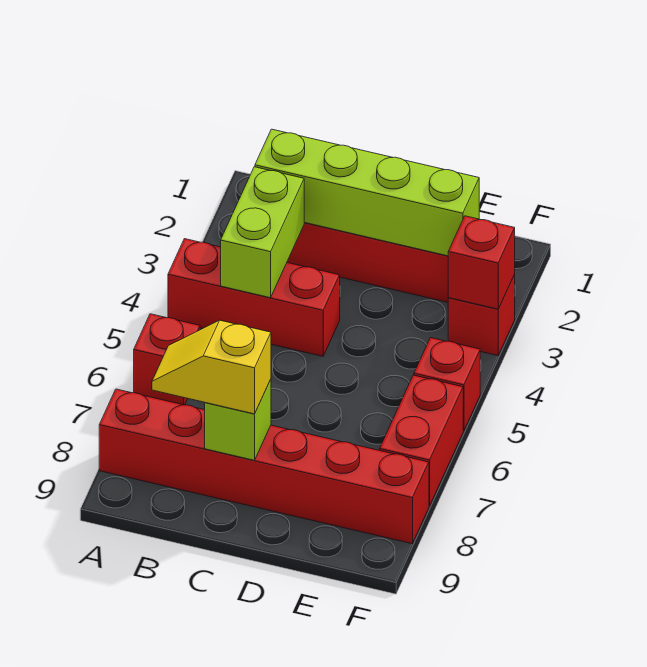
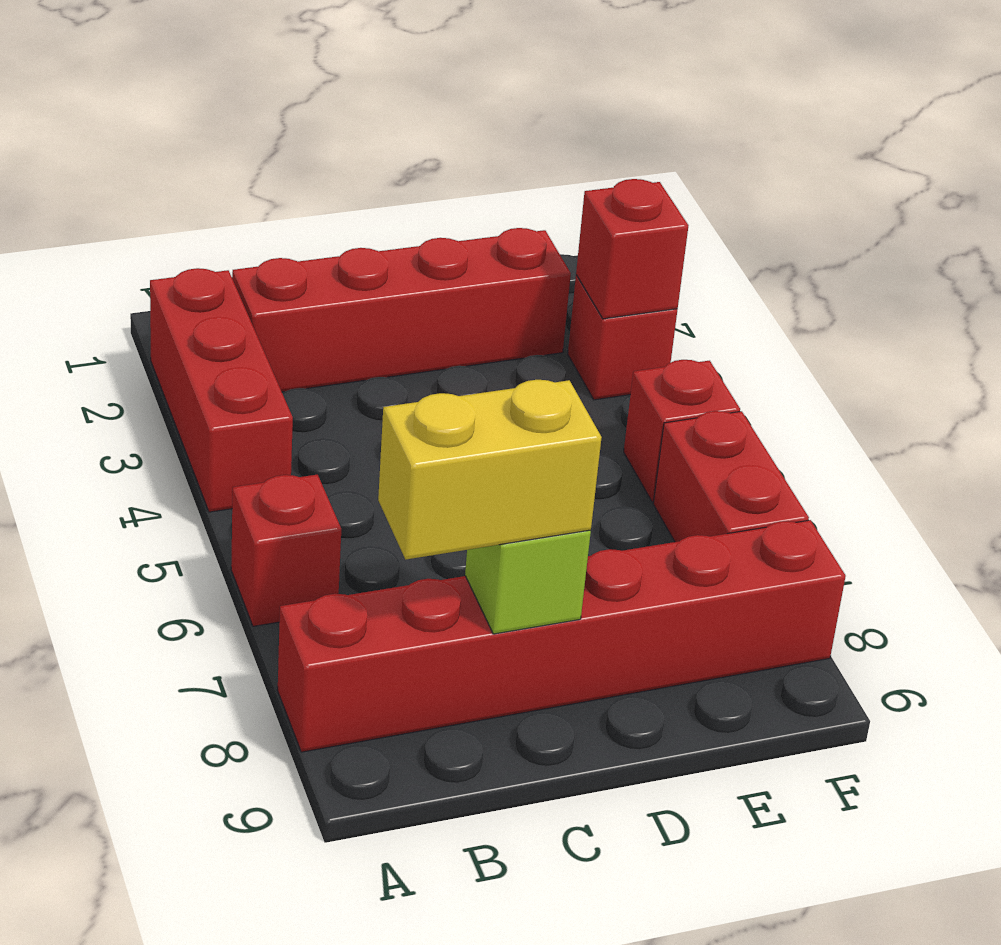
red brick A4:C4 level 1 -> red brick A2:A4 level 1
lime brick B2:E2 level 2 -> none
lime brick B3:B4 level 2 -> none
yellow slope B8:C8 level 3 top C -> yellow brick B8:C8 level 3

